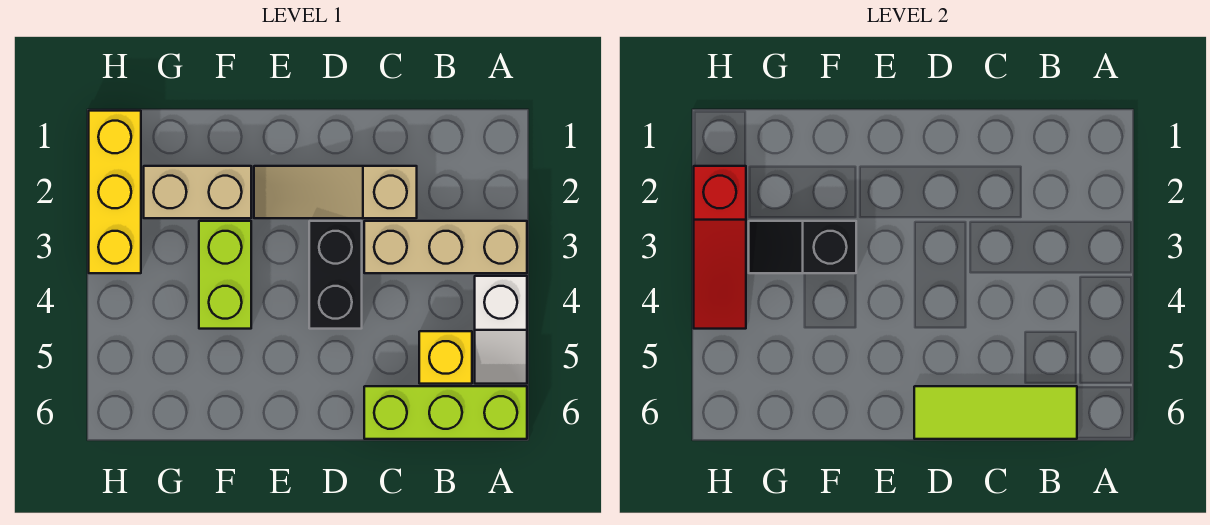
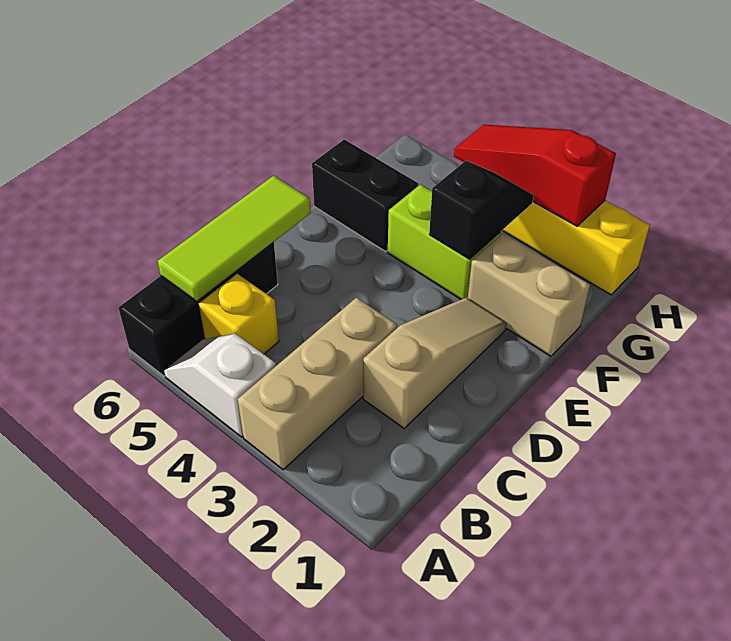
lime brick A6:C6 level 1 -> black brick A6:C6 level 1
black brick D3:D4 level 1 -> black brick F5:F6 level 1
tan brick F2:G2 level 1 -> tan brick F1:F2 level 1

